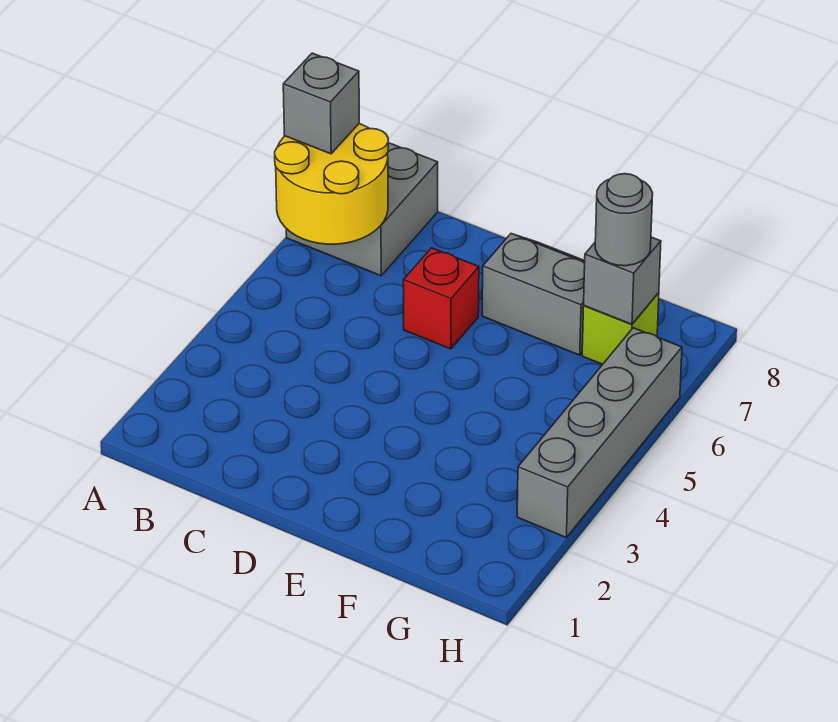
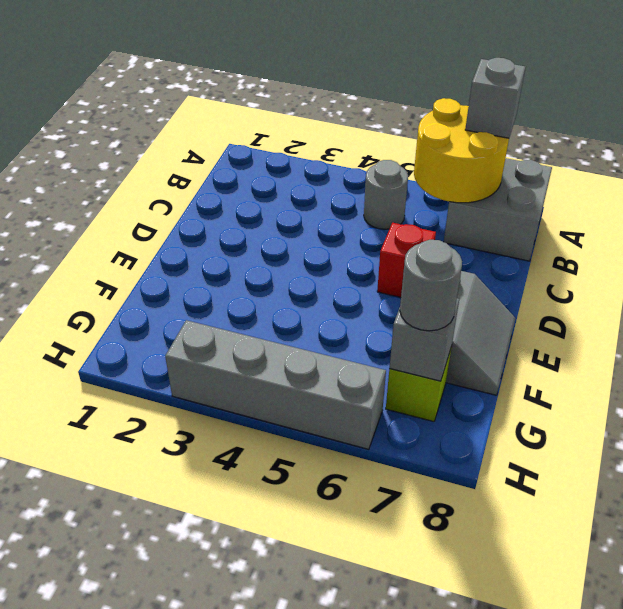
none -> grey round brick B5 level 1

